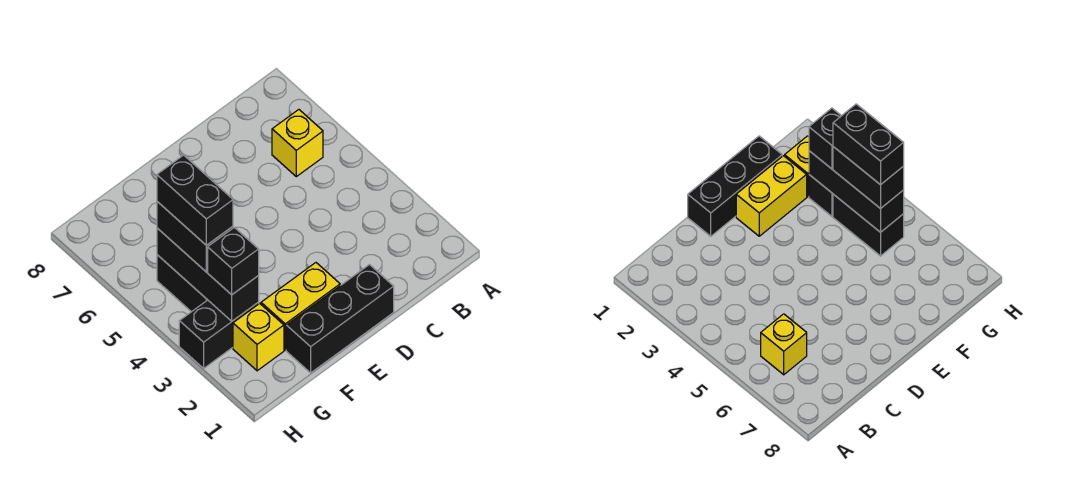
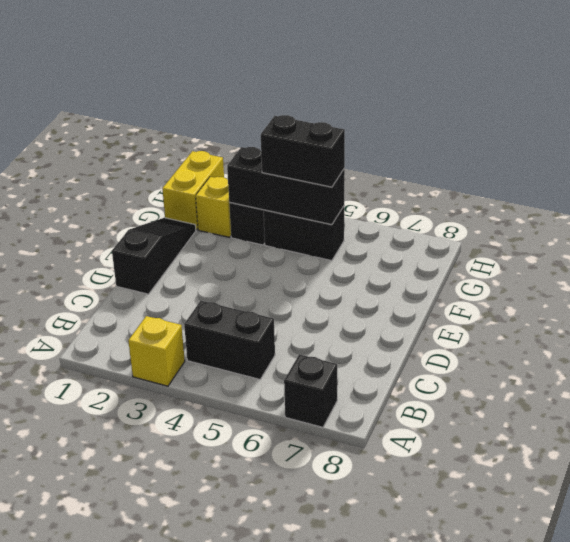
yellow brick B6 level 1 -> yellow brick A3 level 1
black brick D1:F1 level 1 -> black slope D1:F1 level 1 top D
yellow brick E2:F2 level 1 -> yellow brick G1:H1 level 1
black brick G3 level 3 -> black brick A7 level 1
black brick G4:G5 level 4 -> black brick B4:B5 level 1

